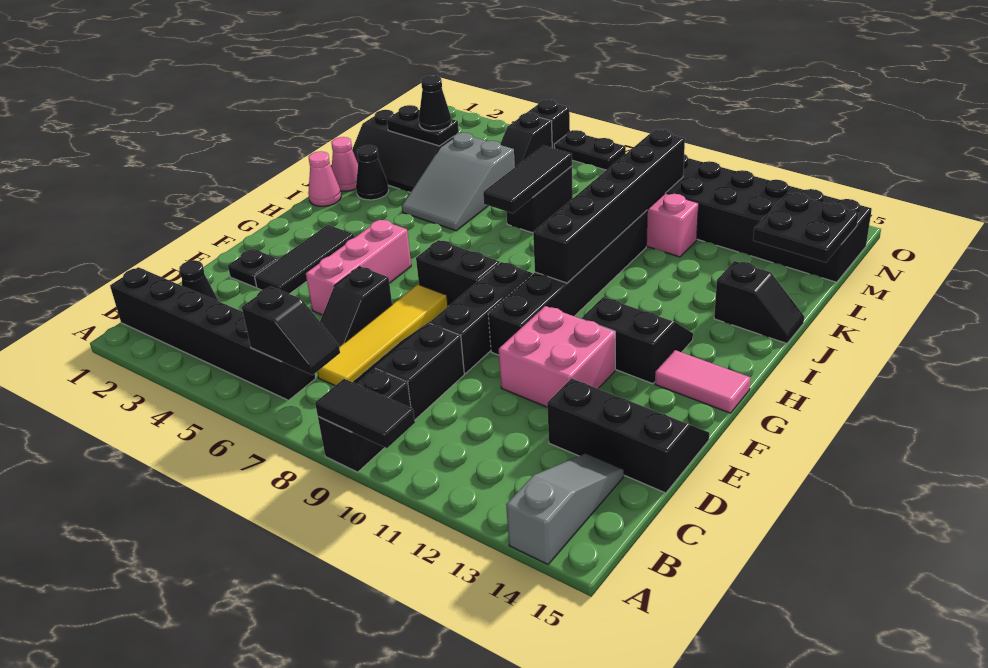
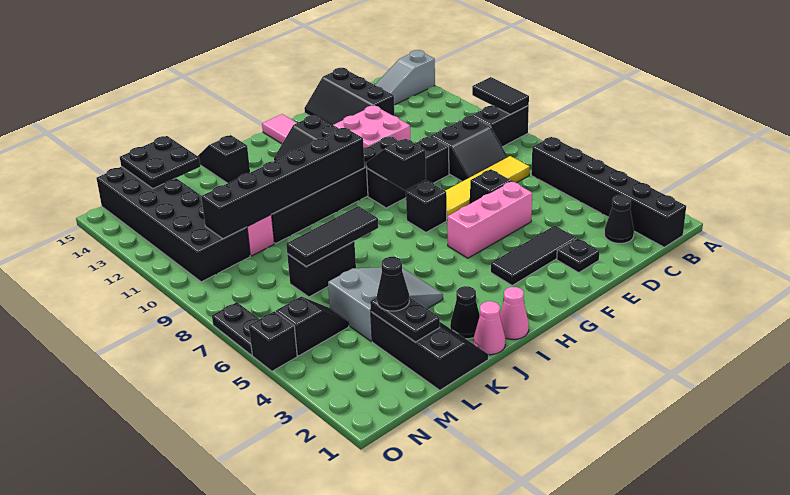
black slope B6:B7 level 2 top 6 -> black slope G8:G9 level 2 top 8
black brick G7:G8 level 1 -> black brick G7 level 1

